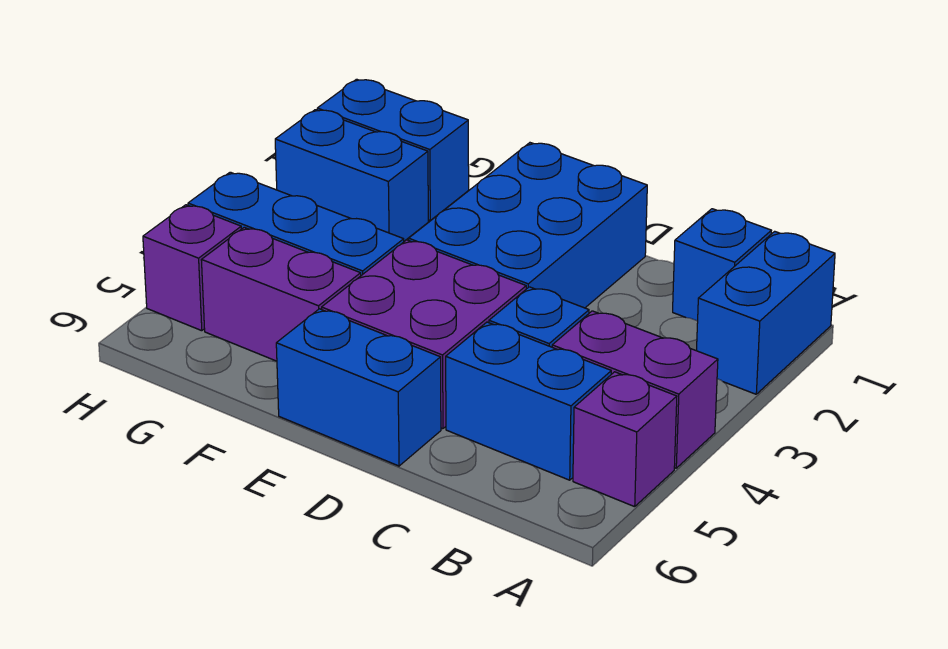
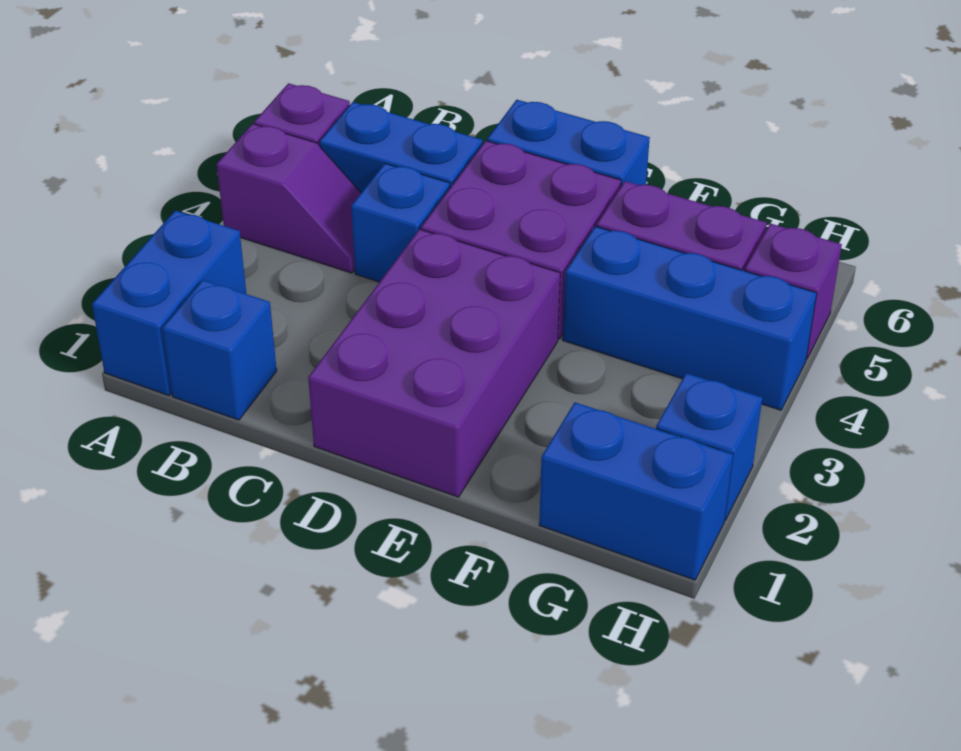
purple brick A4:B4 level 1 -> purple slope A4:B4 level 1 top A
blue brick D1:E3 level 1 -> purple brick D1:E3 level 1
blue brick G2:H2 level 1 -> blue brick H2 level 1

